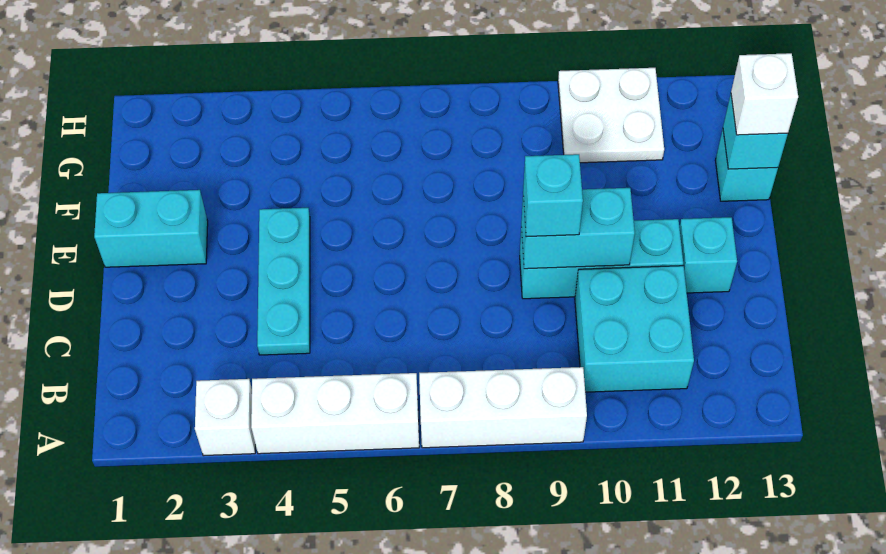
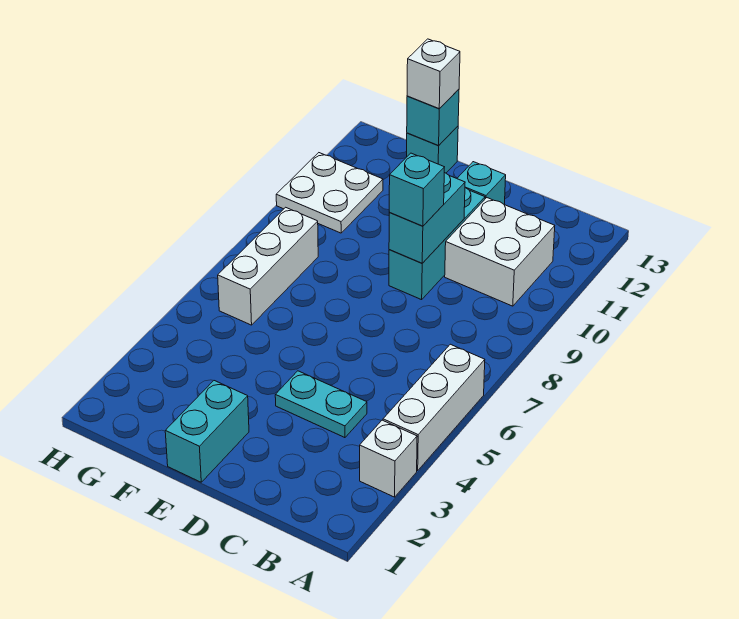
white brick A7:A9 level 1 -> white brick G6:G8 level 1
cyan brick B10:C11 level 1 -> white brick B10:C11 level 1
cyan plate C4:E4 level 1 -> cyan plate C4:D4 level 1

